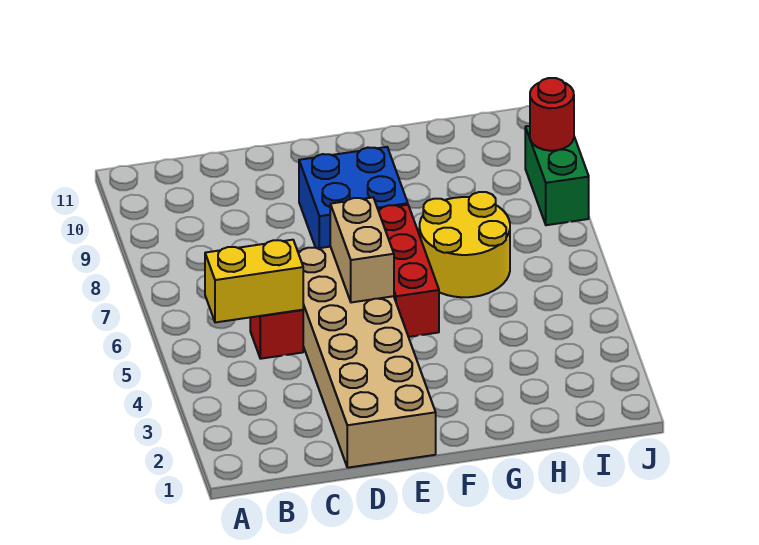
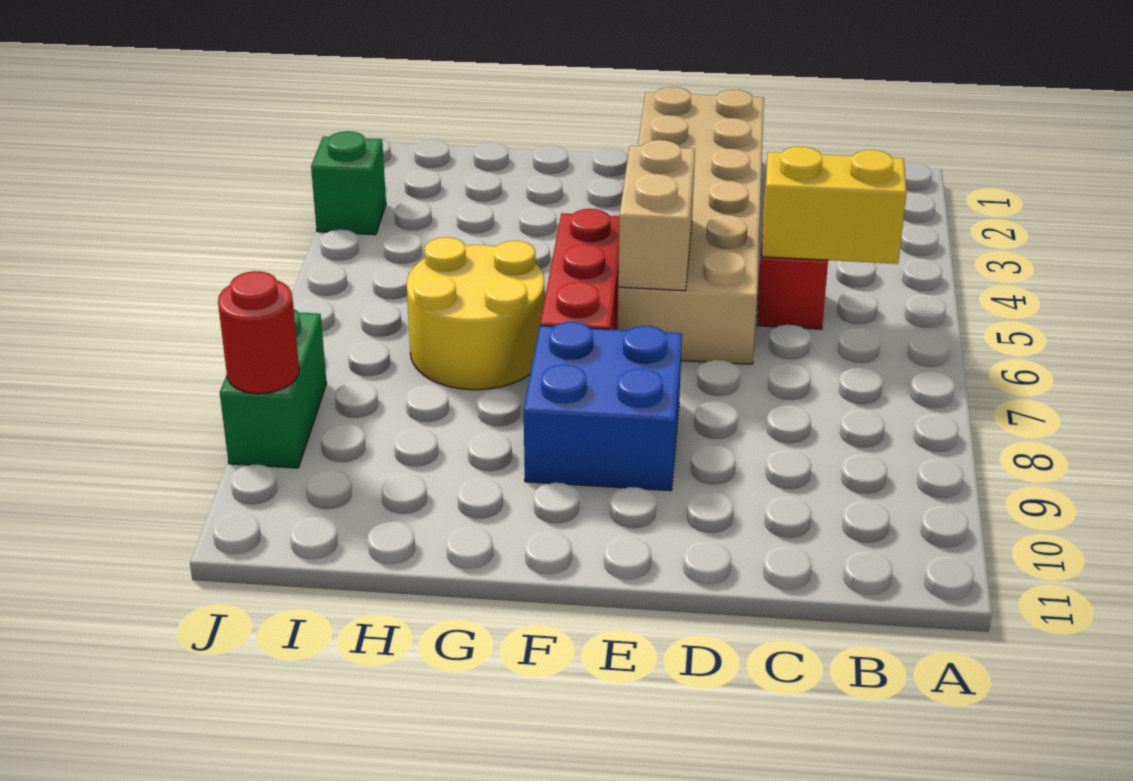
none -> green brick J3 level 1

